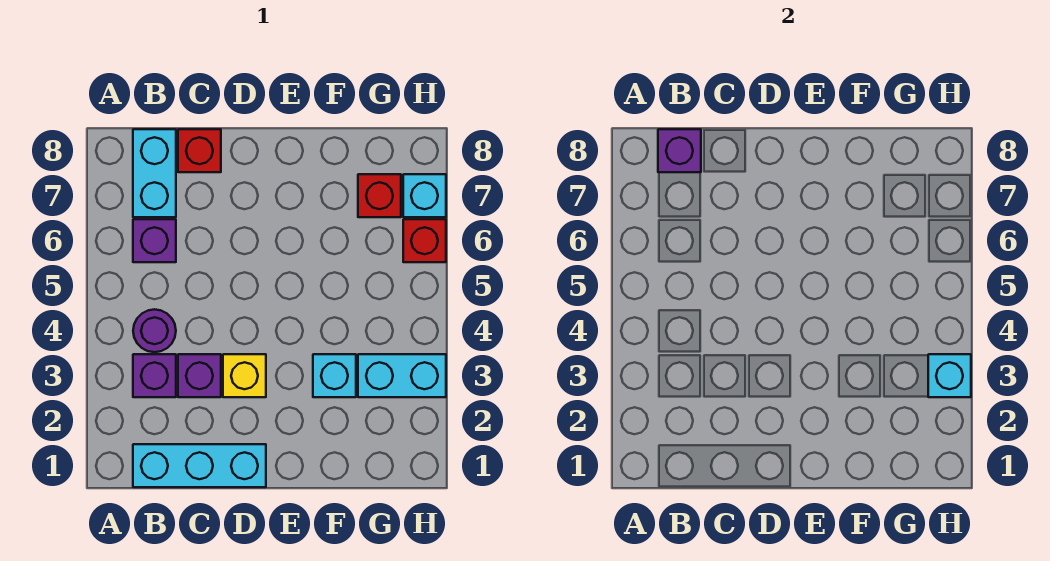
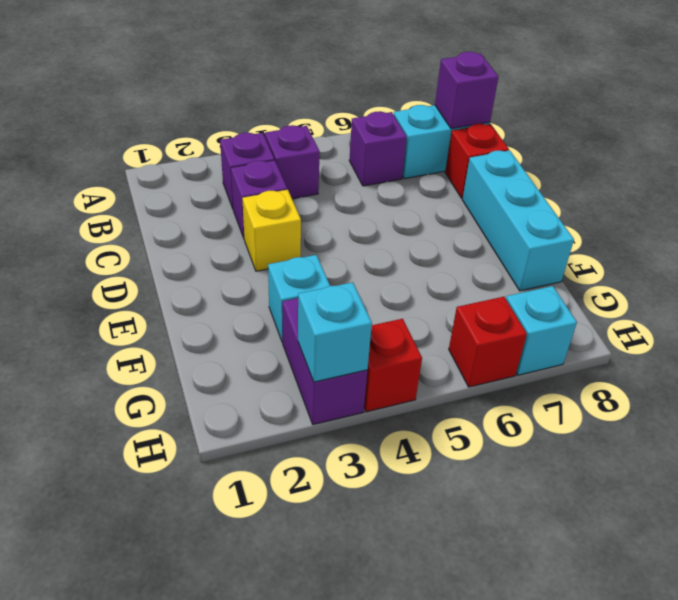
cyan brick B1:D1 level 1 -> cyan brick D8:F8 level 1
purple round brick B4 level 1 -> purple brick B4 level 1
cyan brick G3:H3 level 1 -> purple brick G3:H3 level 1
red brick G7 level 1 -> red brick H4 level 1

